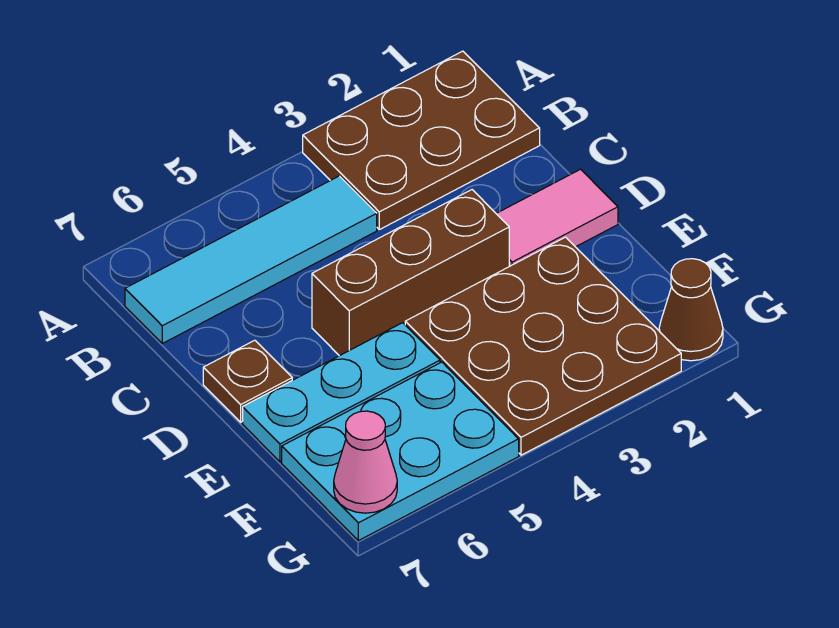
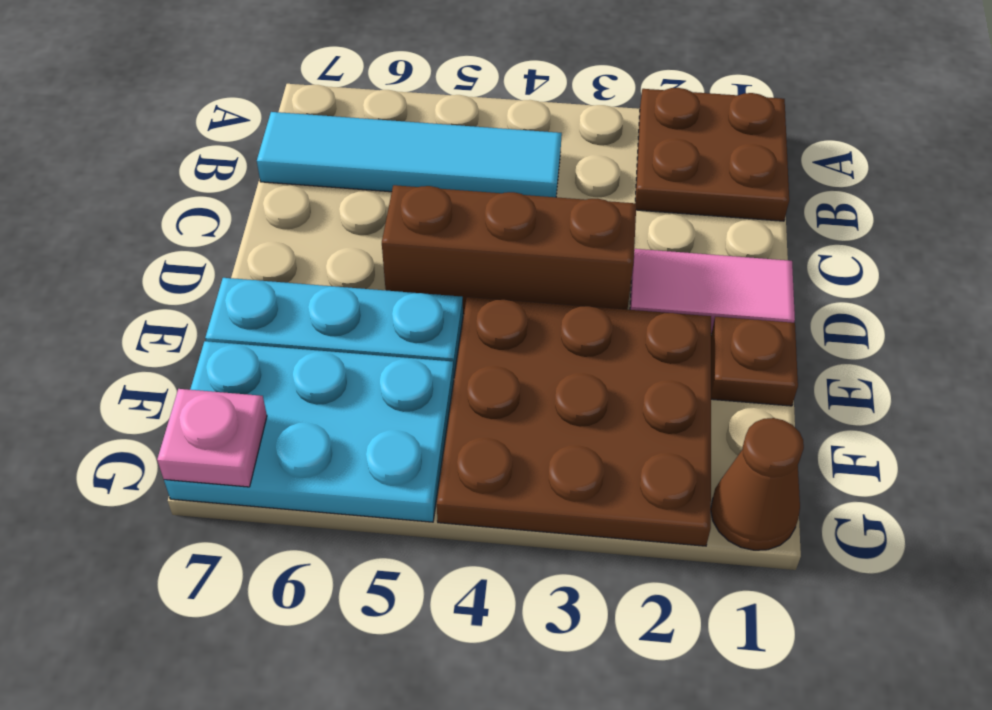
brown plate A1:B3 level 1 -> brown plate A1:B2 level 1
brown plate D7 level 1 -> brown plate E1 level 1
pink cone G7 level 2 -> pink plate G7 level 2

